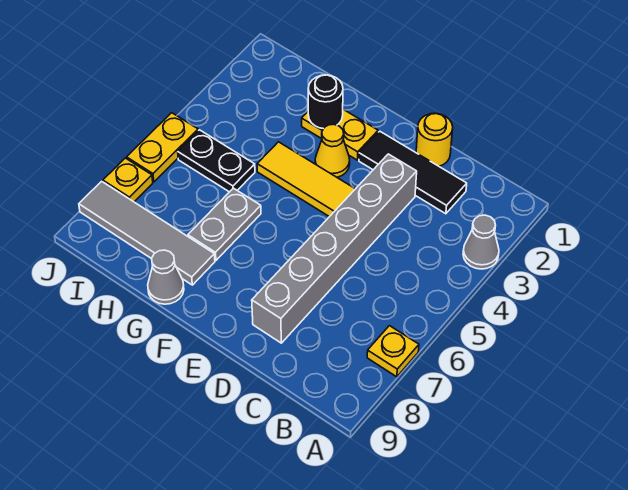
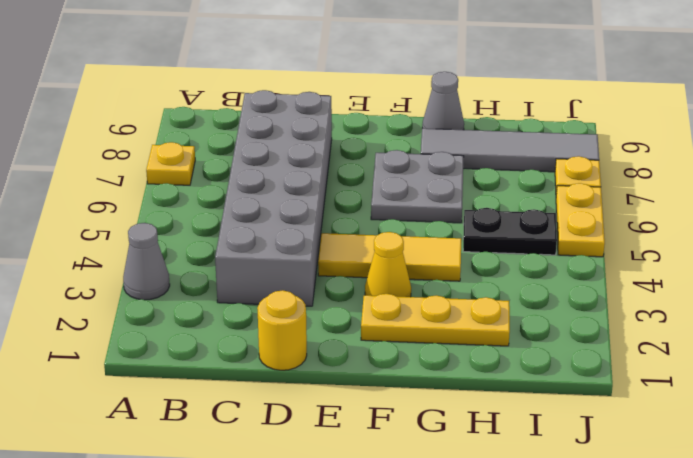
black tile C2:E2 level 1 -> none
grey brick D3:D8 level 1 -> grey brick C3:D8 level 1
yellow plate F2:G2 level 1 -> yellow plate F2:H2 level 1
black round brick G2 level 2 -> none
grey plate G6:G7 level 1 -> grey plate F6:G7 level 1

